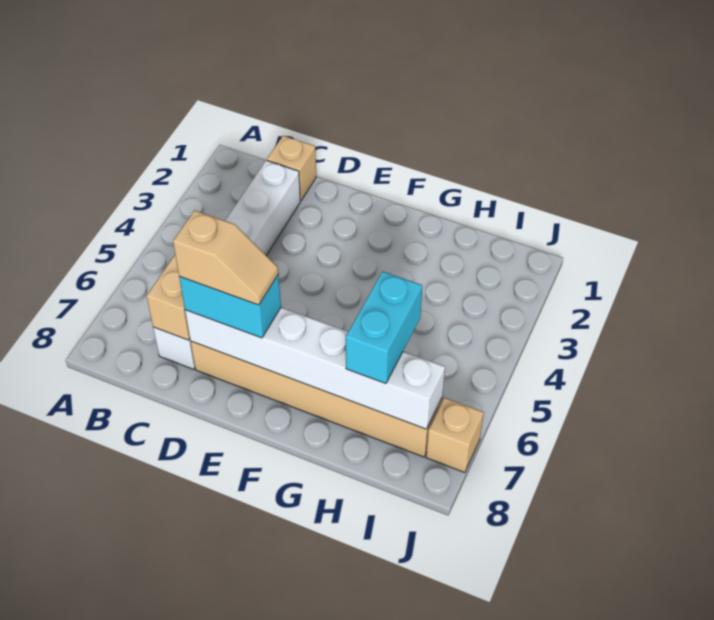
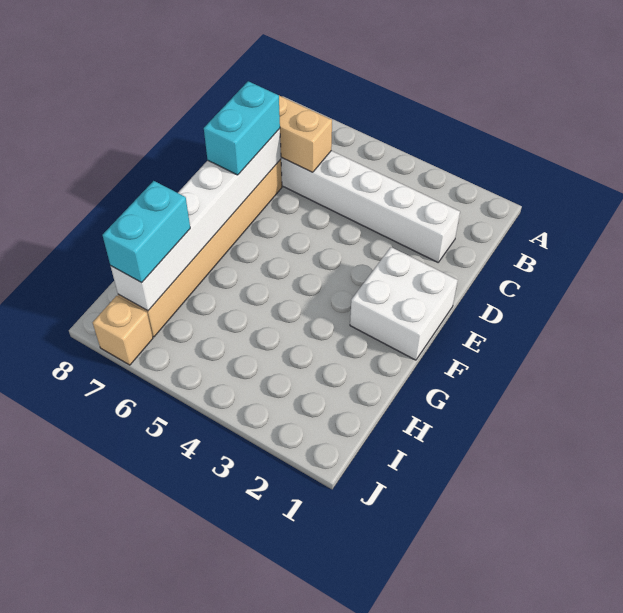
tan brick C1 level 1 -> none
tan slope D7:E7 level 4 top D -> none
none -> white brick E1:F2 level 1
cyan brick H6:H7 level 3 -> cyan brick H7:I7 level 3

